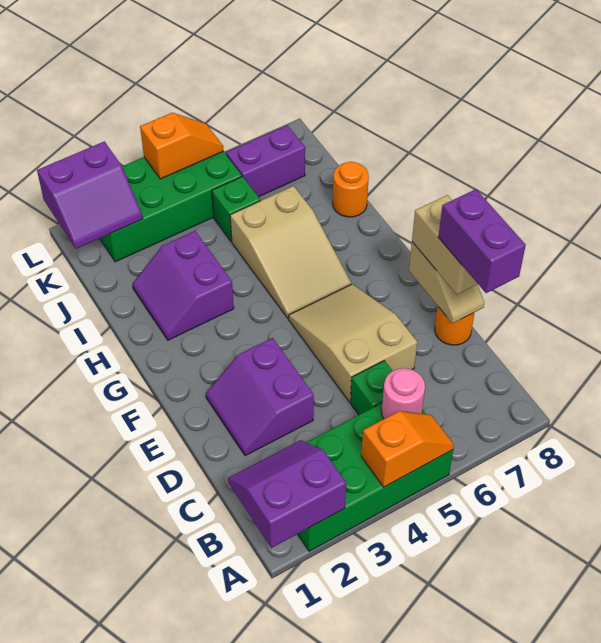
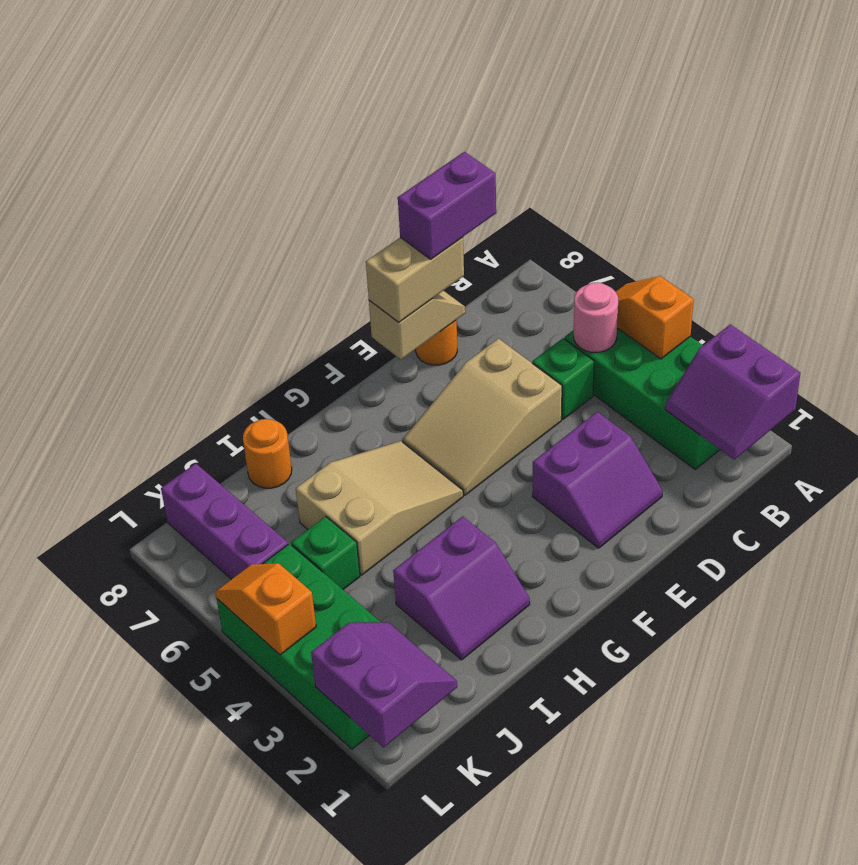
purple brick K6:K7 level 1 -> purple brick K6:K8 level 1

